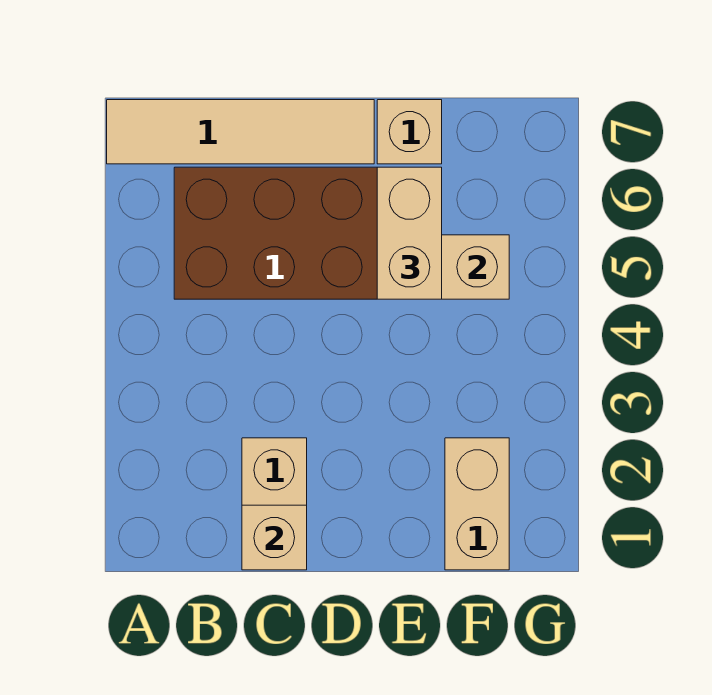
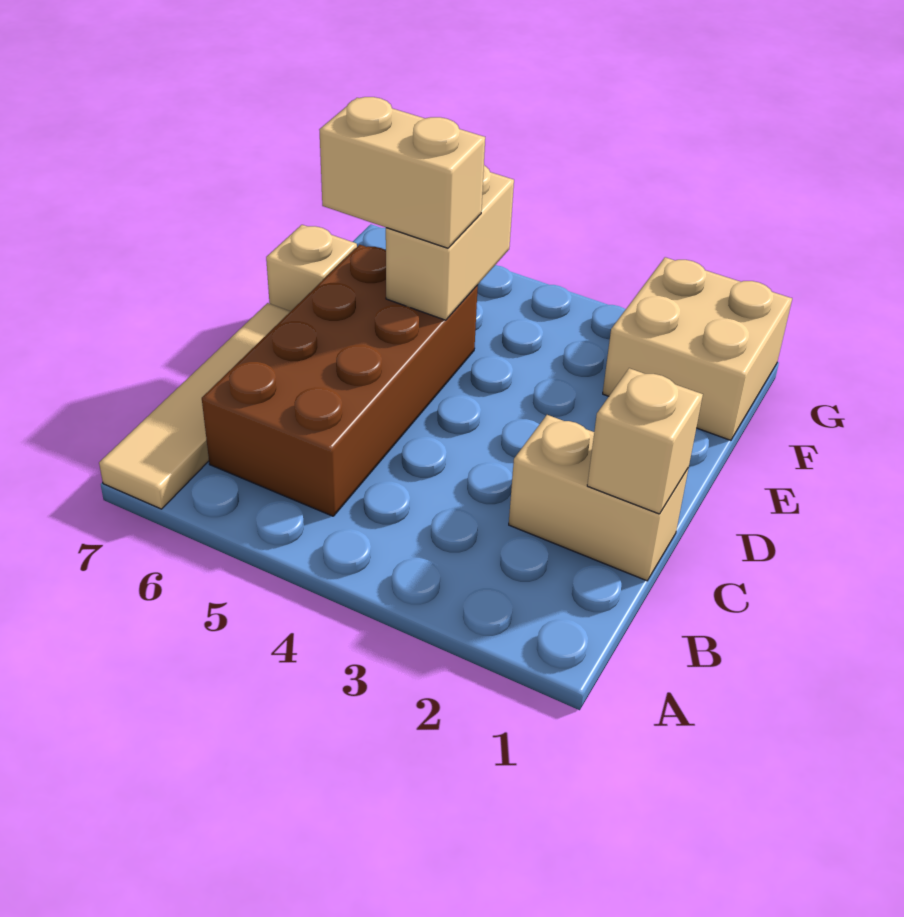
tan brick F1:F2 level 1 -> tan brick F1:G2 level 1

